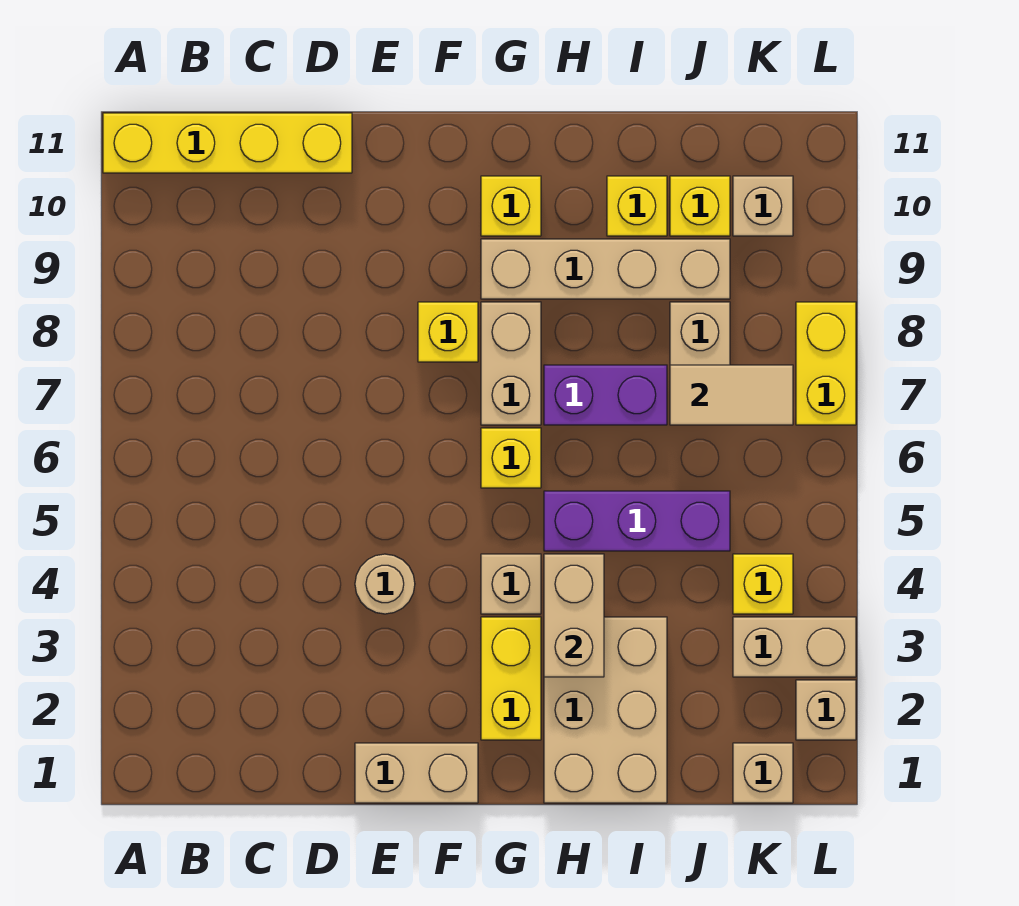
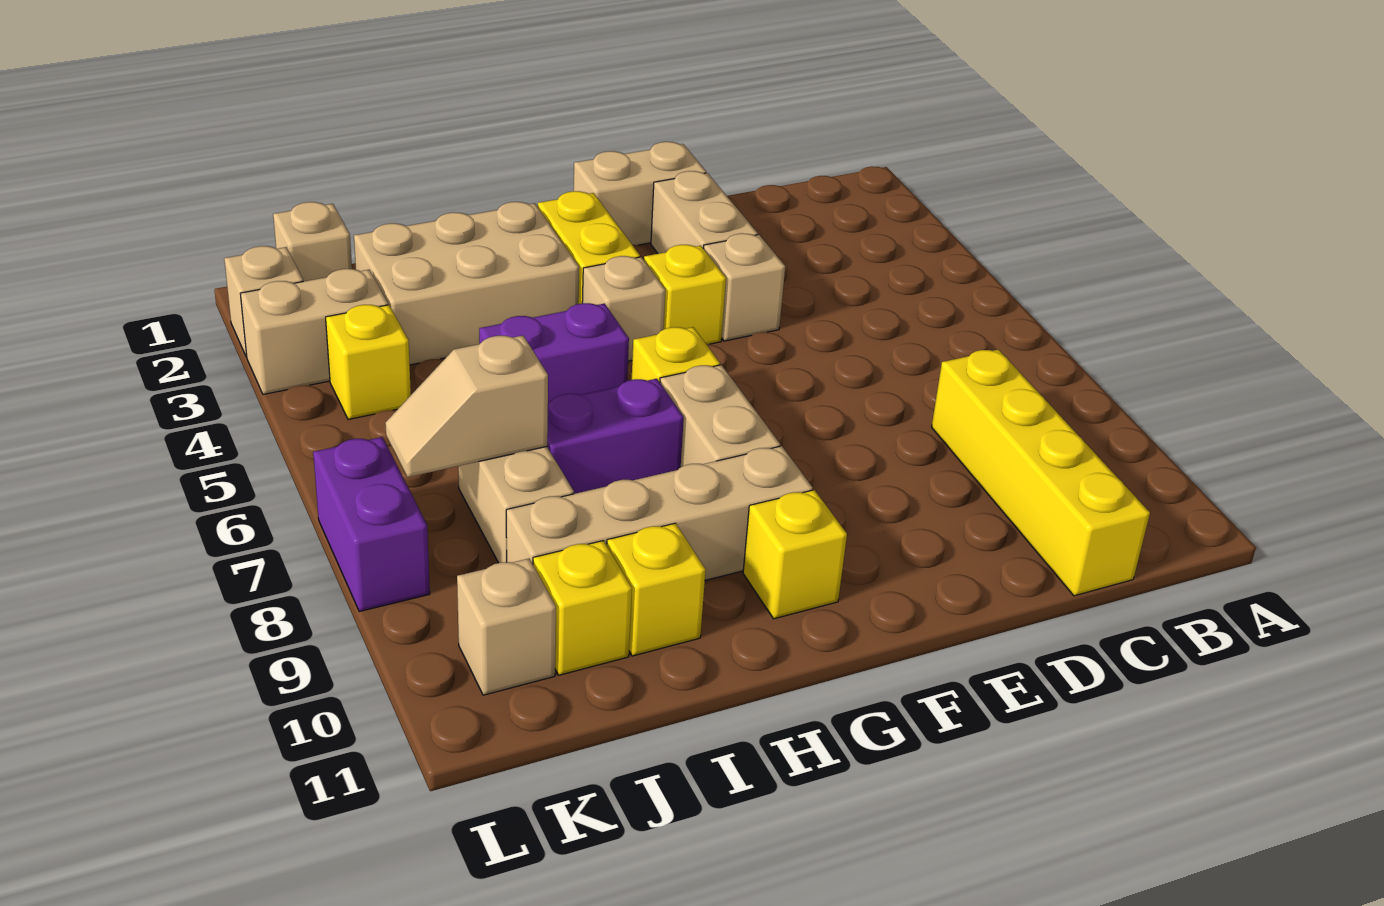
yellow brick A11:D11 level 1 -> yellow brick C8:C11 level 1
tan round brick E4 level 1 -> tan brick E4 level 1
yellow brick F8 level 1 -> yellow brick F4 level 1
tan brick H1:I3 level 1 -> tan brick H2:J3 level 1
tan brick H3:H4 level 2 -> tan brick E2:E3 level 1
purple brick H5:J5 level 1 -> purple brick H5:I5 level 1
tan tile J7:K7 level 2 -> tan slope J7:K7 level 2 top J
yellow brick L7:L8 level 1 -> purple brick L7:L8 level 1

